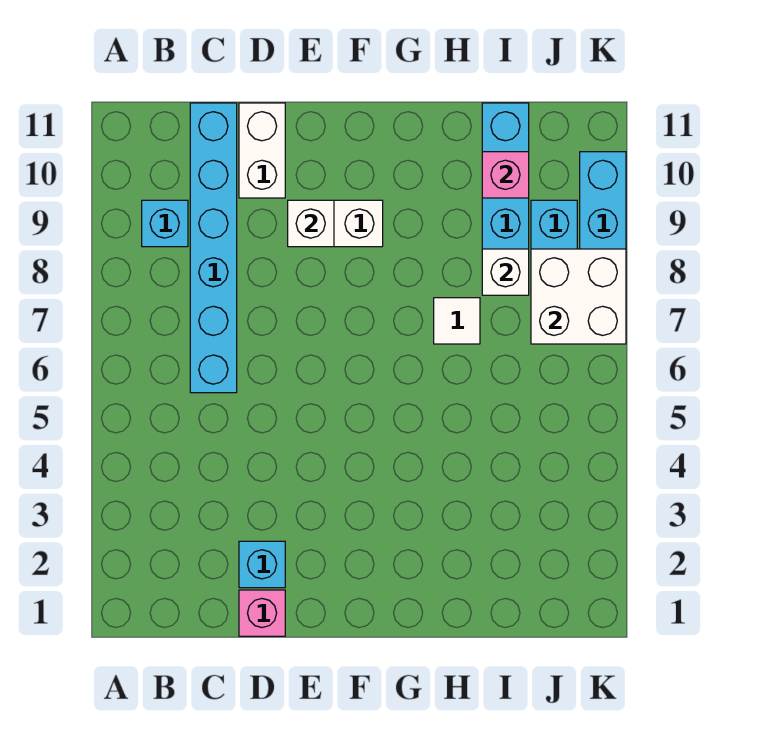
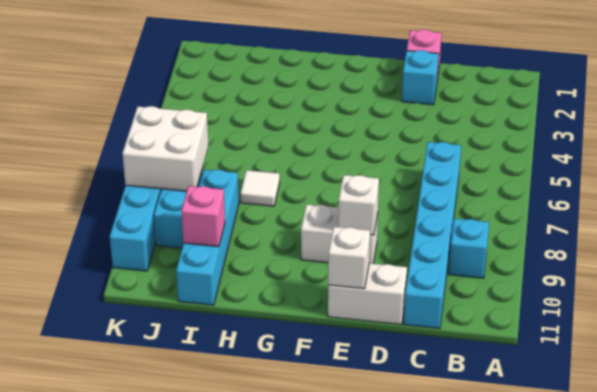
white brick D10:D11 level 1 -> white brick D11:E11 level 1
white brick I8 level 2 -> white brick E11 level 2

